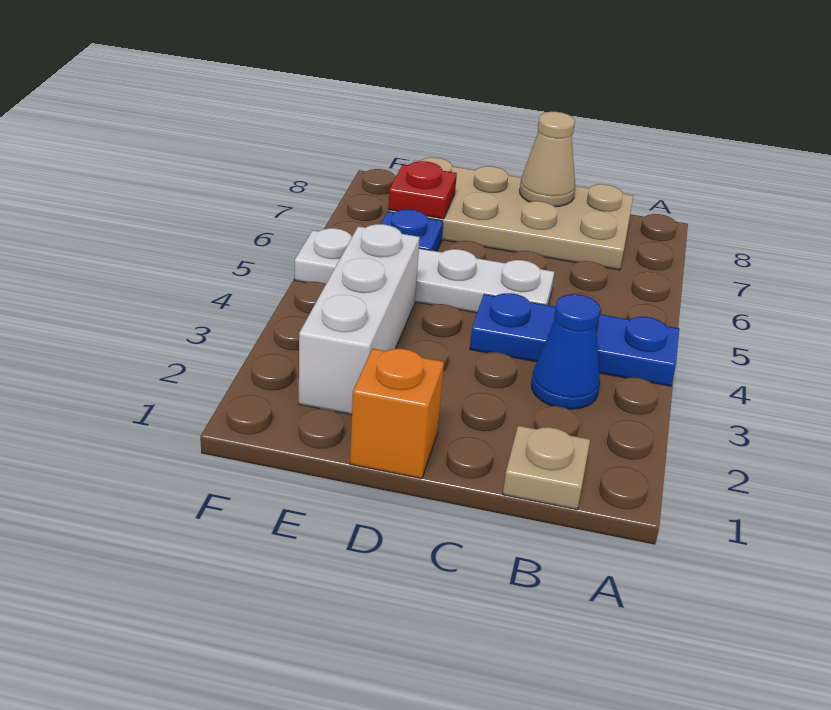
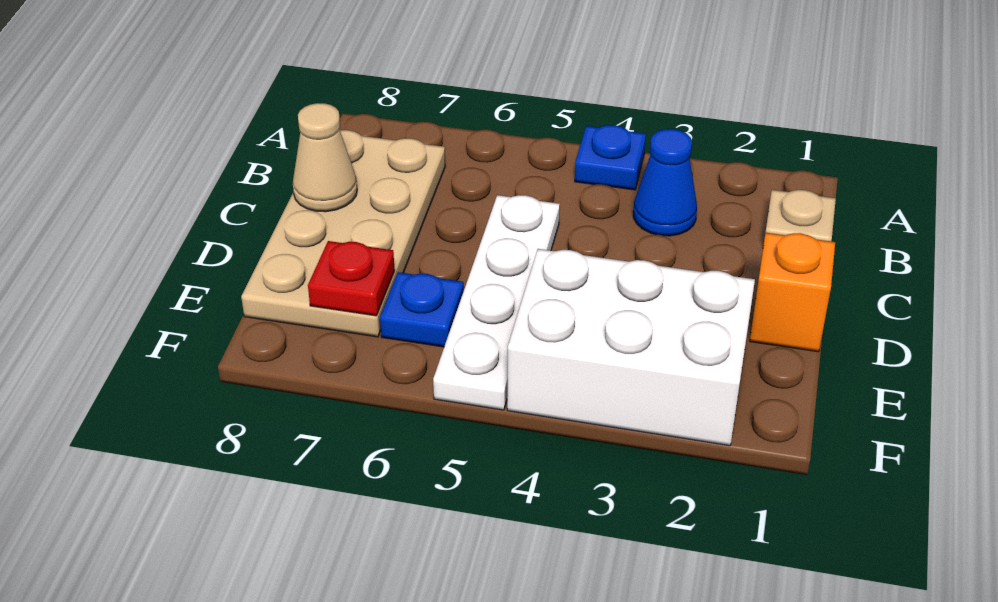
blue plate A4:C4 level 1 -> blue plate A4 level 1
white brick E2:E4 level 1 -> white brick E2:F4 level 1

